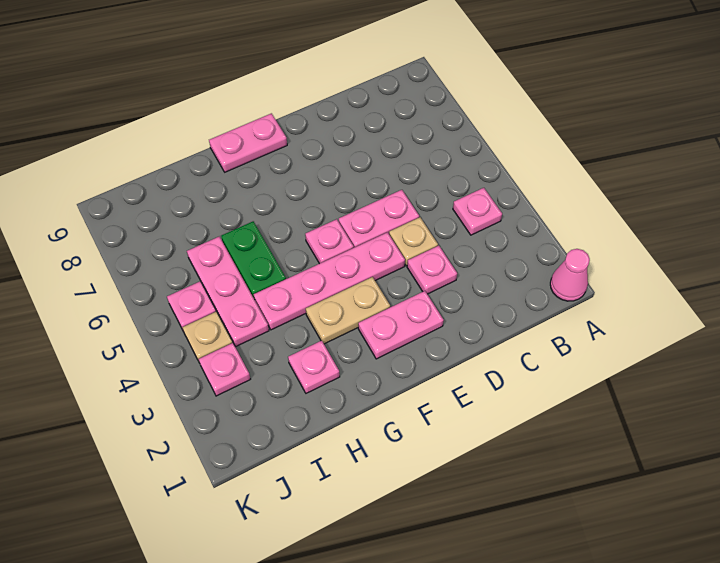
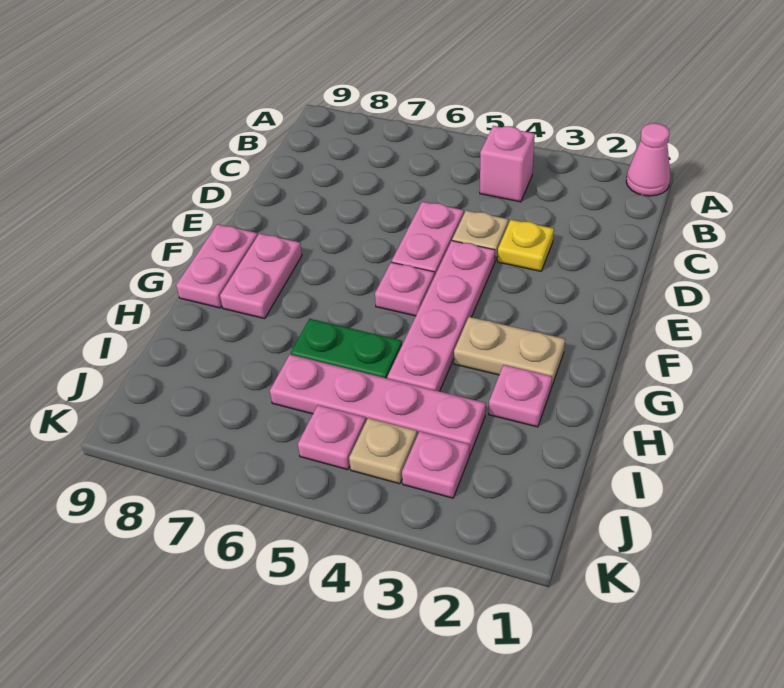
pink plate B4 level 1 -> pink brick B4 level 1
pink plate D3 level 1 -> yellow plate D3 level 1
pink plate E2:F2 level 1 -> pink plate F8:G8 level 1
tan plate F3:G3 level 1 -> tan plate G2:G3 level 1
pink plate I4:I6 level 1 -> pink plate I3:I6 level 1

